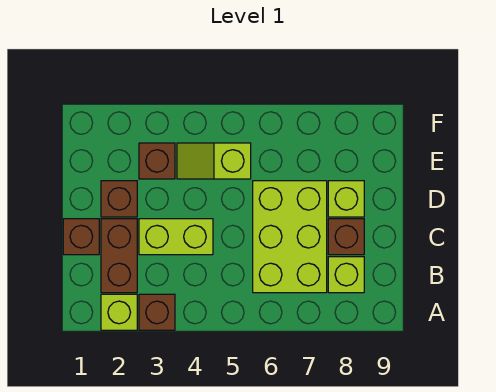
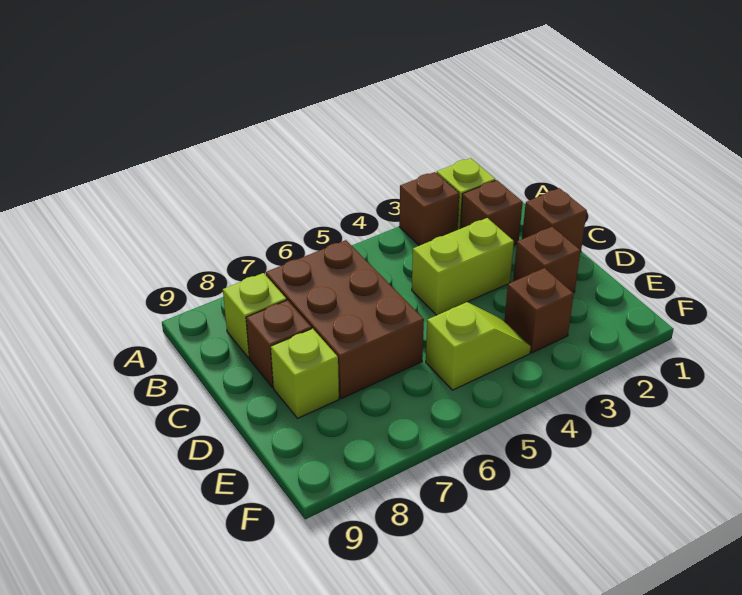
brown brick B2:C2 level 1 -> brown brick B2 level 1
lime brick B6:D7 level 1 -> brown brick B6:D7 level 1

